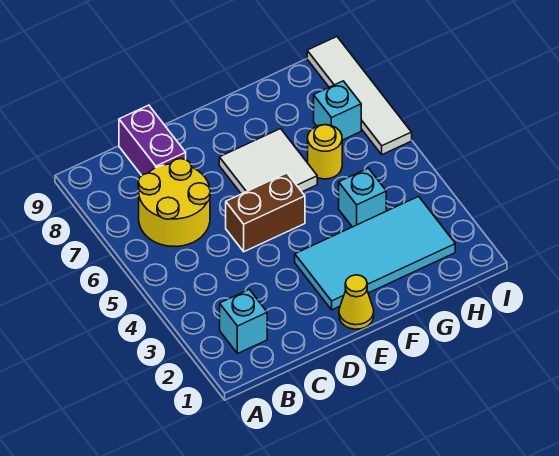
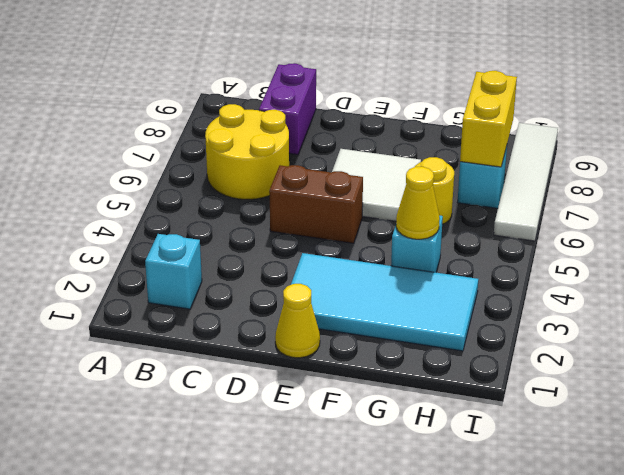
none -> yellow cone G4 level 2
none -> yellow brick H7:H8 level 2

